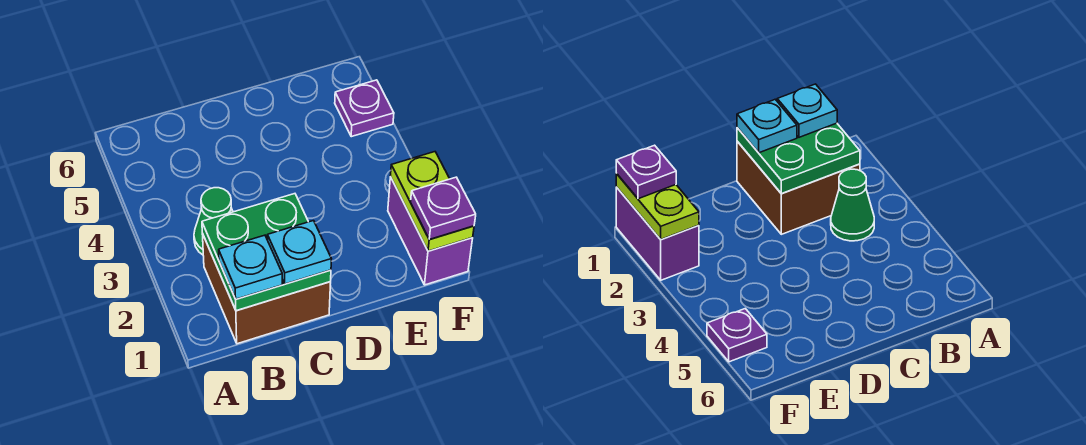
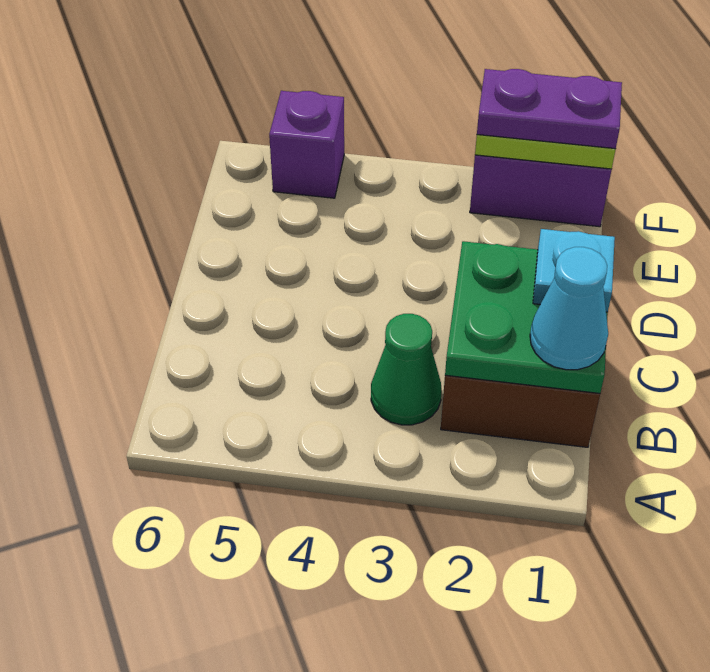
cyan plate B1 level 3 -> cyan cone B1 level 3
purple plate F1 level 3 -> purple plate F1:F2 level 3
purple plate F5 level 1 -> purple brick F5 level 1

